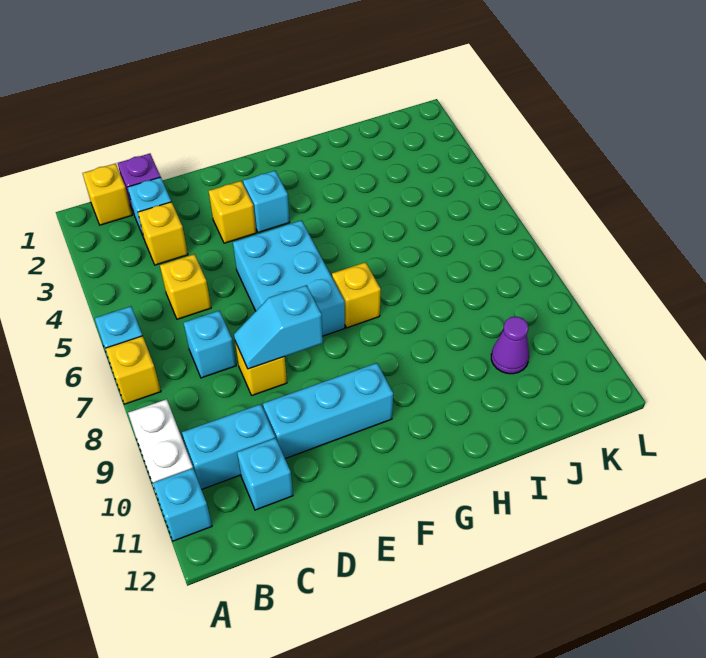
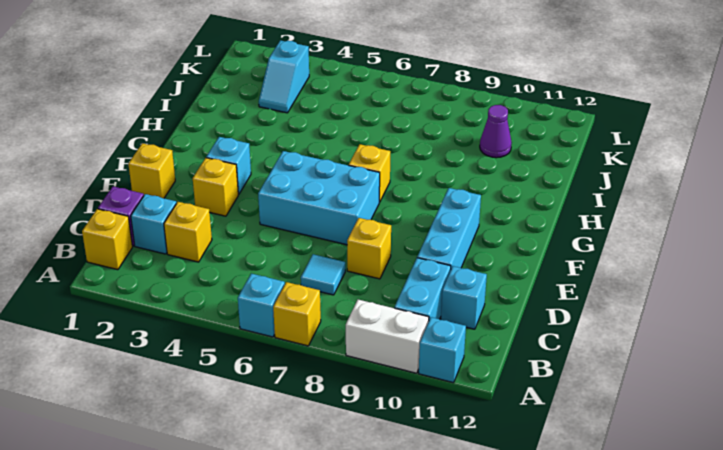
yellow brick C5 level 1 -> yellow brick E1 level 1
cyan brick C7 level 1 -> cyan tile C7 level 1
cyan slope D8:E8 level 2 top E -> cyan slope J3:K3 level 1 top K

